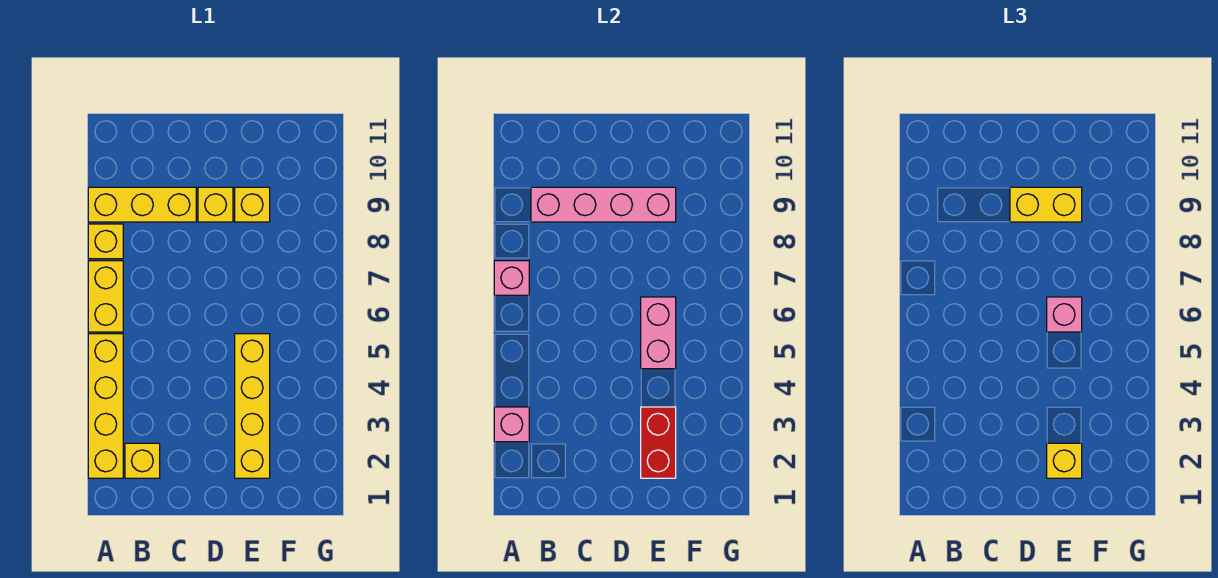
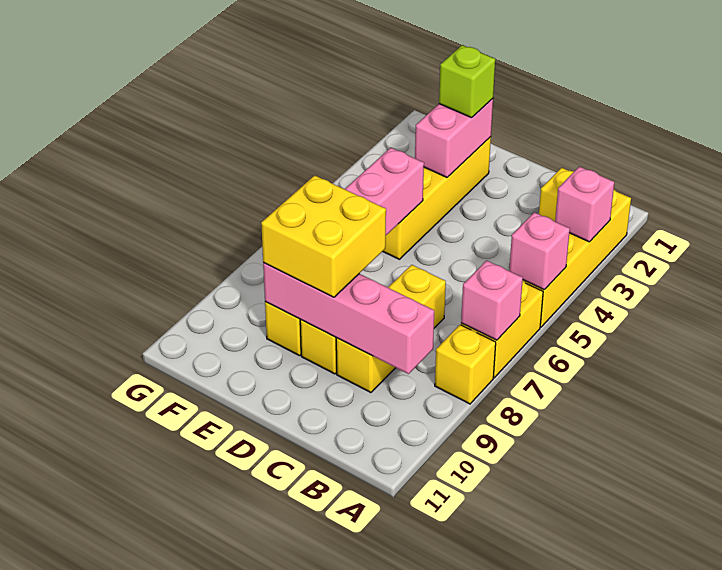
yellow brick A9:C9 level 1 -> yellow brick C7:C9 level 1
yellow brick D9:E9 level 3 -> yellow brick D8:E9 level 3
red brick E2:E3 level 2 -> pink brick E2:E3 level 2
yellow brick E2 level 3 -> lime brick E2 level 3
pink brick E6 level 3 -> pink brick A5 level 2

